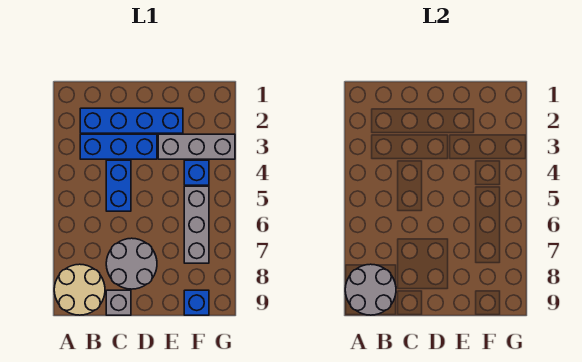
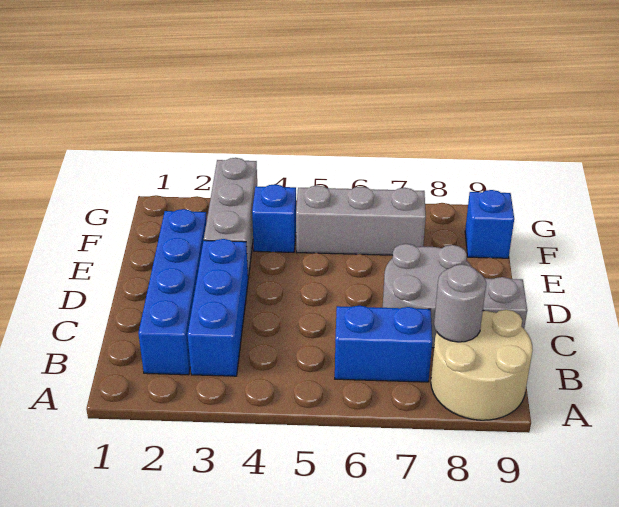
grey round brick A8:B9 level 2 -> grey round brick B8 level 2
blue brick C4:C5 level 1 -> blue brick B6:B7 level 1

